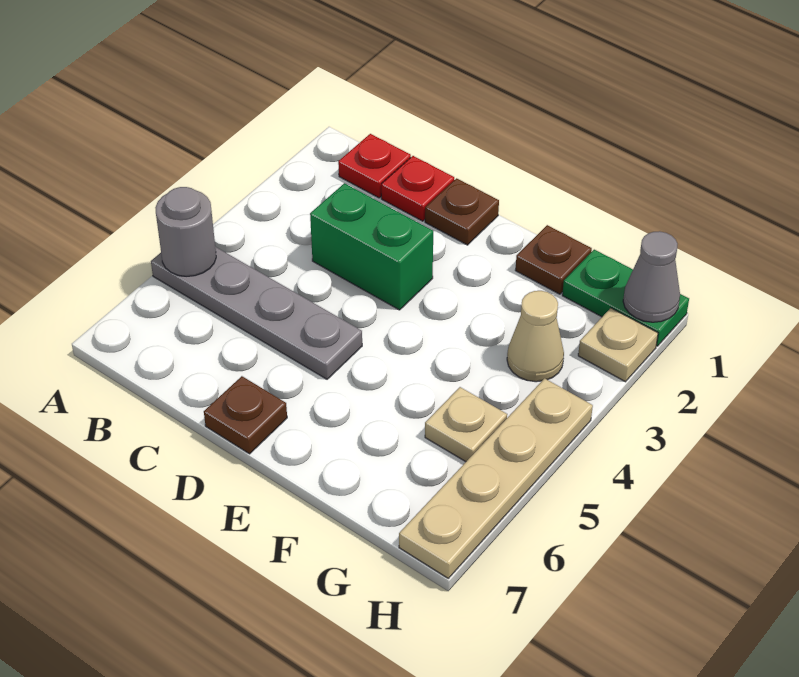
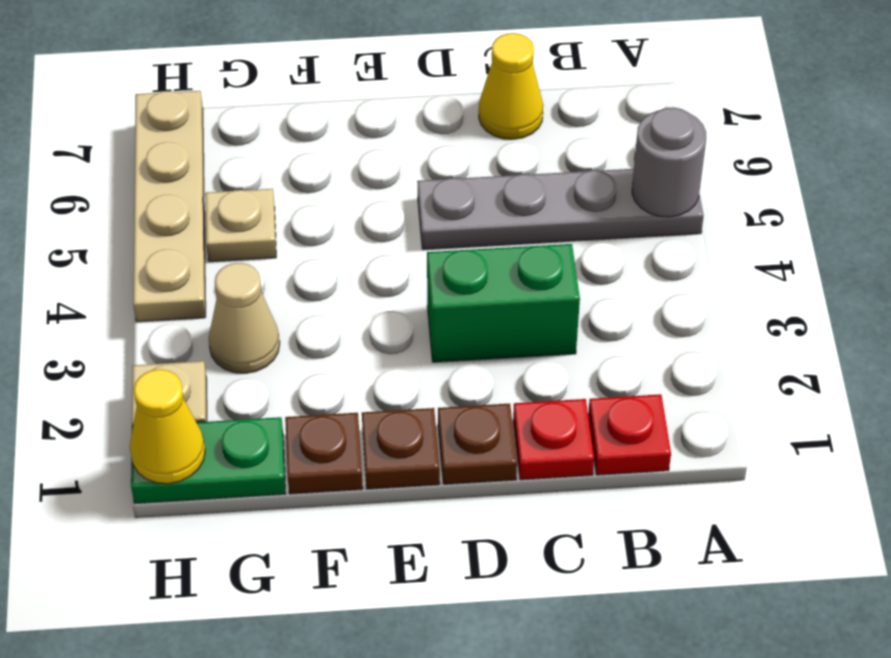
none -> yellow cone C7 level 1
brown plate D7 level 1 -> brown plate E1 level 1
grey cone H1 level 2 -> yellow cone H1 level 2

